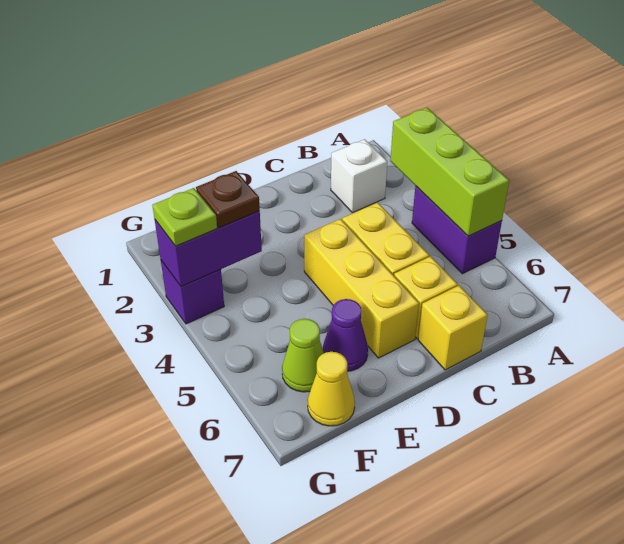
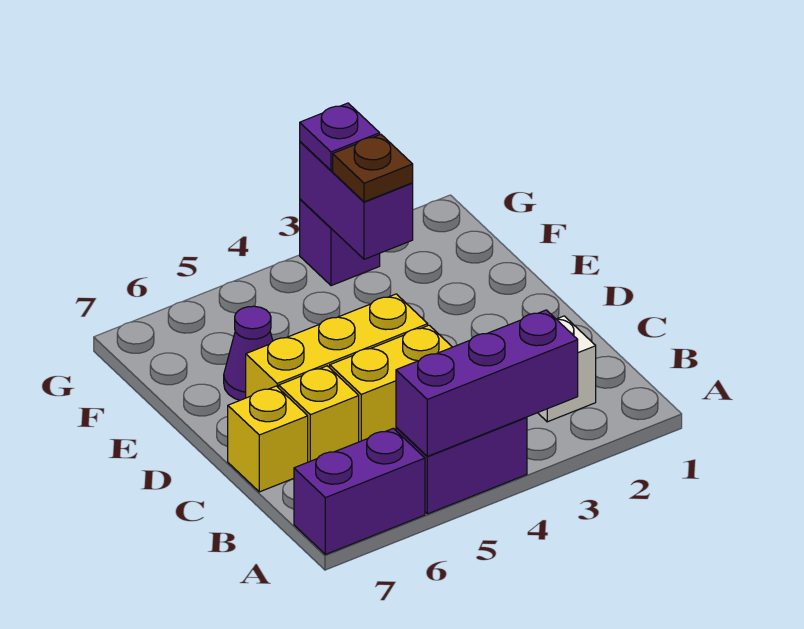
lime brick A3:A5 level 2 -> purple brick A3:A5 level 2
none -> purple brick A6:A7 level 1
lime cone F6 level 1 -> none
yellow cone F7 level 1 -> none
lime plate G3 level 3 -> purple plate G3 level 3

